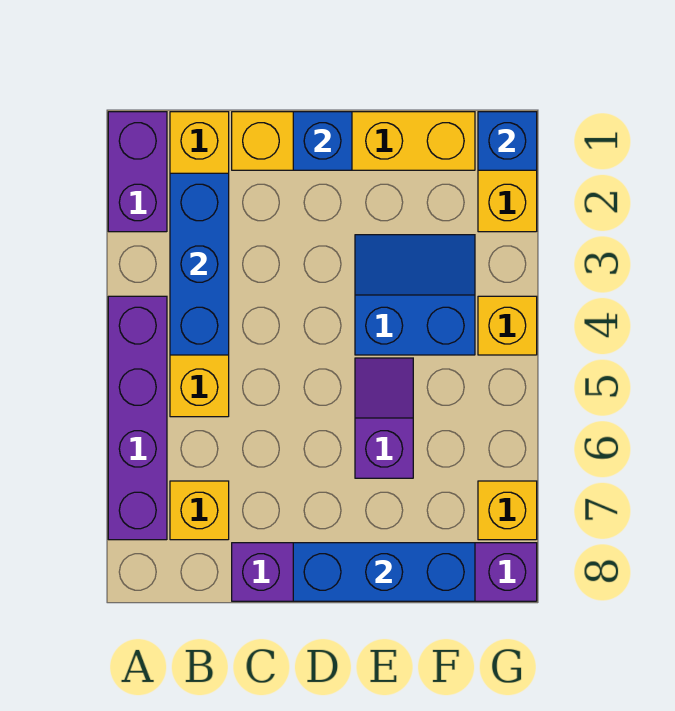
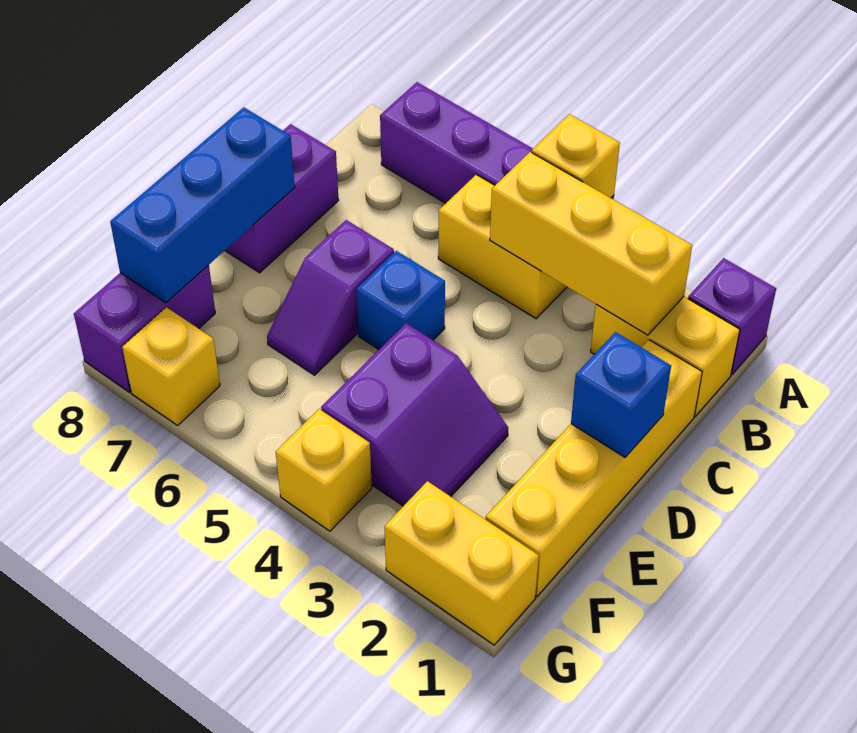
purple brick A1:A2 level 1 -> purple brick A1 level 1
blue brick B2:B4 level 2 -> yellow brick B2:B4 level 2
yellow brick B7 level 1 -> yellow brick A4 level 2
blue slope E3:F4 level 1 top 4 -> purple slope E3:F4 level 1 top 4
purple slope E5:E6 level 1 top 6 -> purple slope D6:E6 level 1 top D
blue brick G1 level 2 -> blue brick D5 level 1

